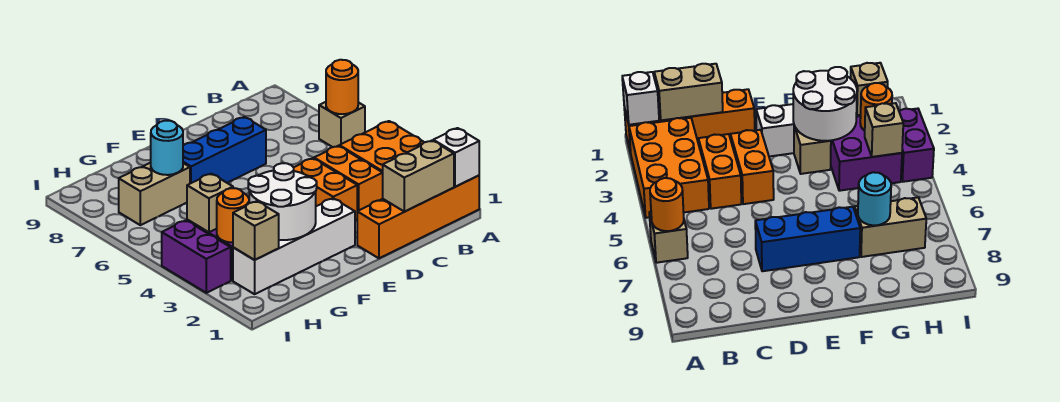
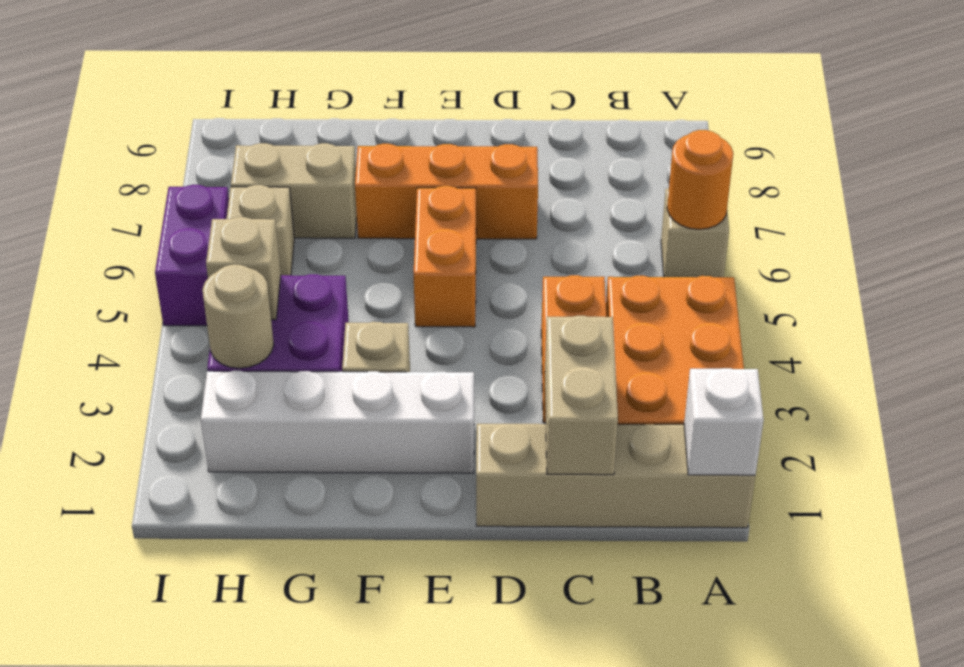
orange brick A1:D1 level 1 -> tan brick A1:D1 level 1
tan brick B1:C1 level 2 -> tan brick C1:C2 level 2
orange brick D3:D4 level 1 -> orange brick E5:E6 level 1
blue brick D7:F7 level 1 -> orange brick D7:F7 level 1
white round brick F2:G3 level 2 -> none
cyan round brick G7 level 2 -> none
tan brick H2 level 2 -> tan brick H6 level 1
orange round brick H3 level 2 -> tan round brick H3 level 2
purple brick I3:I4 level 1 -> purple brick I5:I6 level 1

